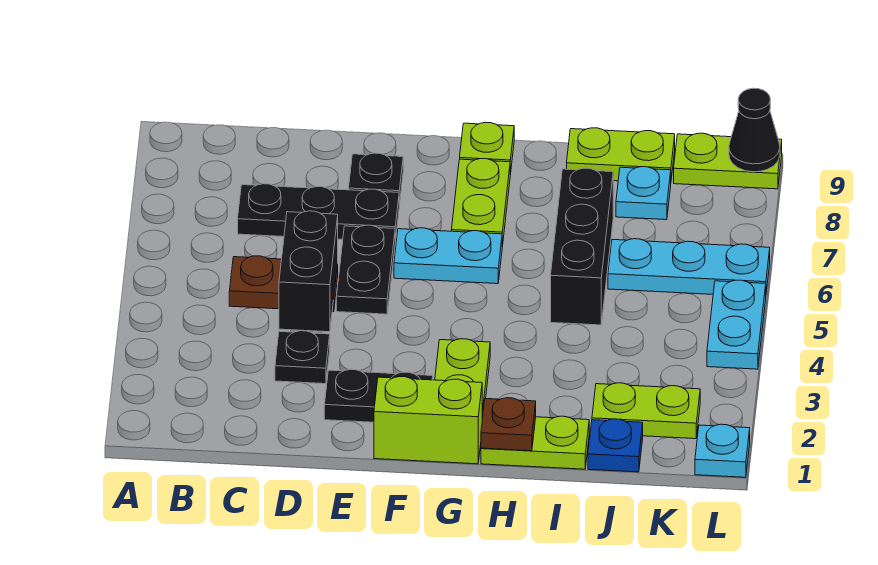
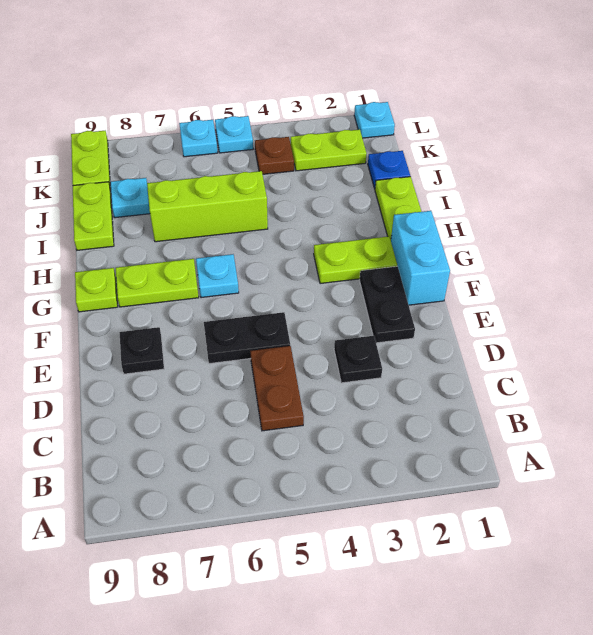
black plate C7:E7 level 1 -> none
black brick D4:D5 level 2 -> none
lime brick F1:G1 level 1 -> cyan brick F1:G1 level 1
cyan plate F6:G6 level 1 -> cyan plate G6 level 1
brown plate H1 level 2 -> brown plate K4 level 1
black brick I5:I7 level 1 -> lime brick I5:I7 level 1
lime plate J2:K2 level 1 -> lime plate K2:K3 level 1
cyan plate J6:L6 level 1 -> cyan plate L6 level 1
cyan plate L4:L5 level 1 -> cyan plate L5 level 1
black cone L9 level 2 -> none

